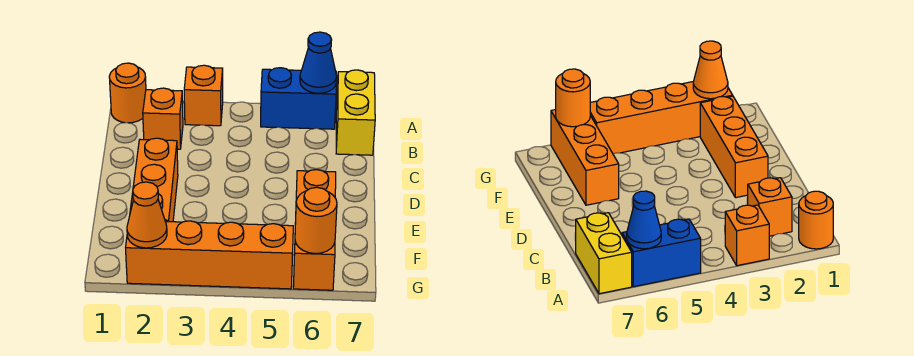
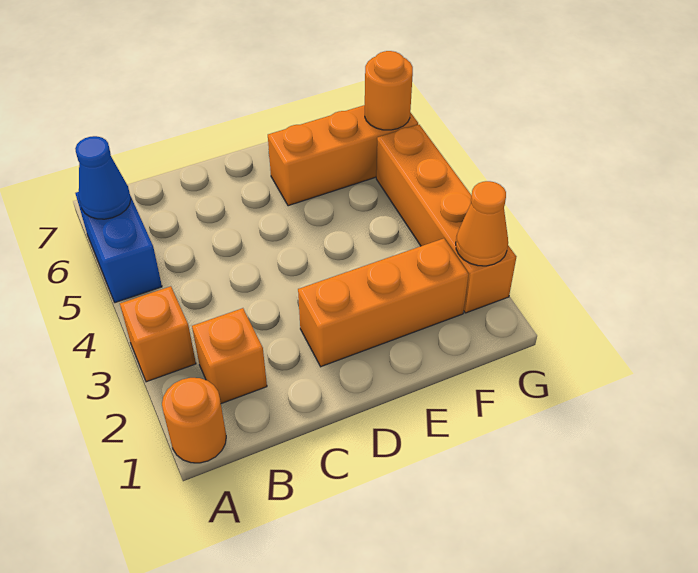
yellow brick A7:B7 level 1 -> none

